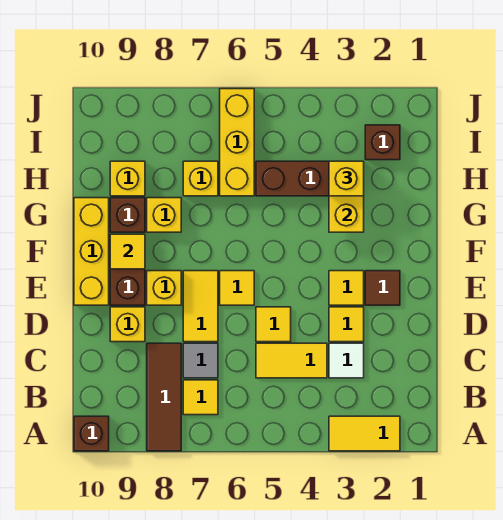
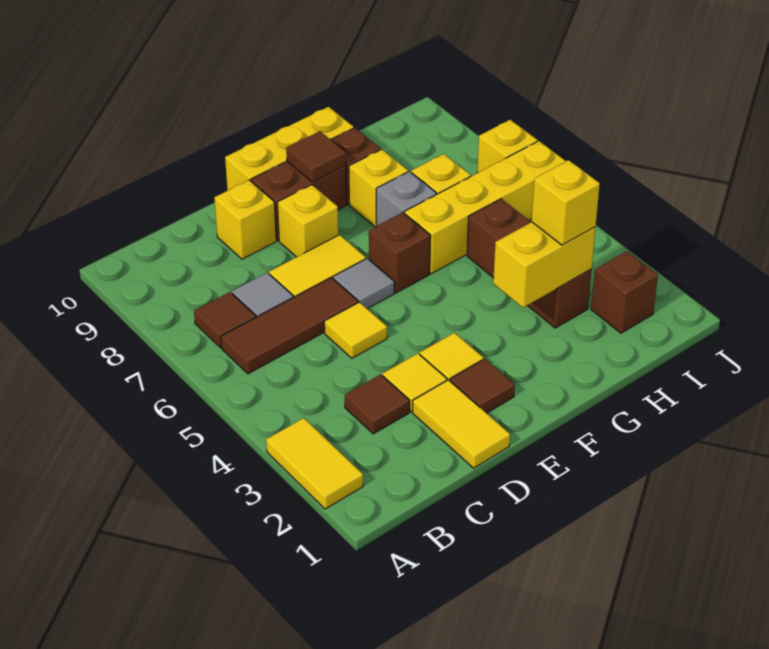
brown tile A8:C8 level 1 -> brown tile B6:D6 level 1
brown brick A10 level 1 -> brown brick F6 level 1
yellow tile B7 level 1 -> brown tile B7 level 1
white tile C3 level 1 -> brown tile C3 level 1
yellow tile C4:C5 level 1 -> yellow tile D1:D2 level 1
yellow tile E6 level 1 -> grey tile E6 level 1
yellow tile F9 level 2 -> brown tile F9 level 2
none -> grey brick G7 level 1
yellow brick H6:J6 level 1 -> yellow brick G6:J6 level 1
yellow brick H9 level 1 -> yellow brick J7 level 1

